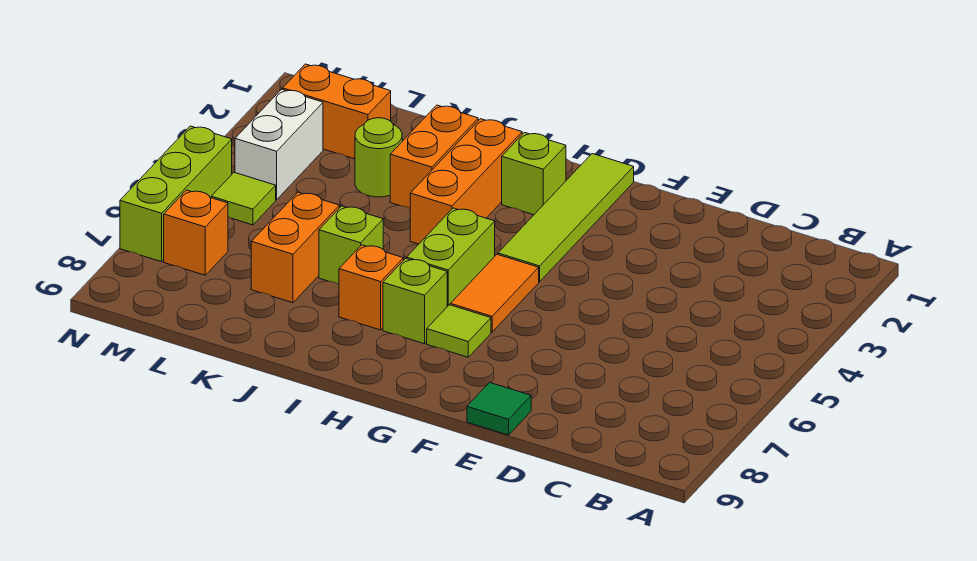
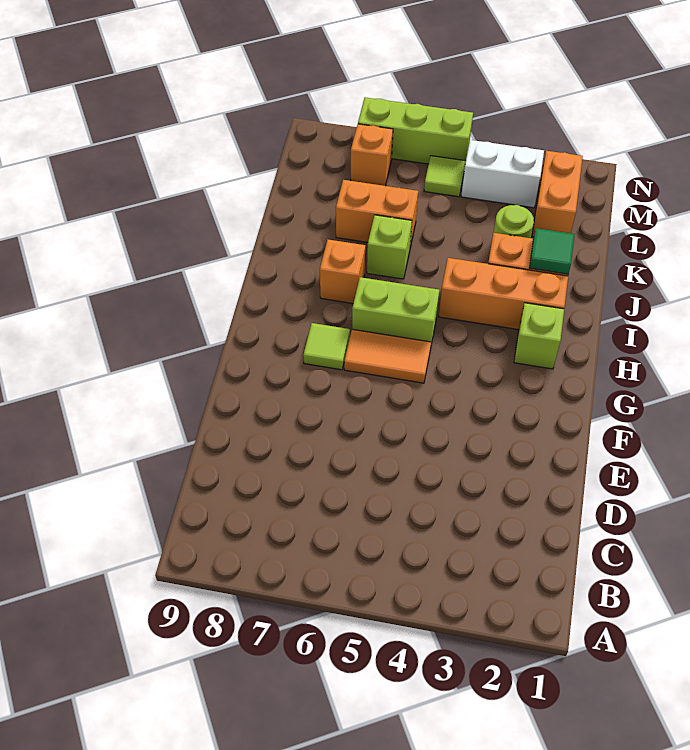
green tile E9 level 1 -> green tile J2 level 2
lime tile G1:G4 level 1 -> none
lime brick H7 level 1 -> none

